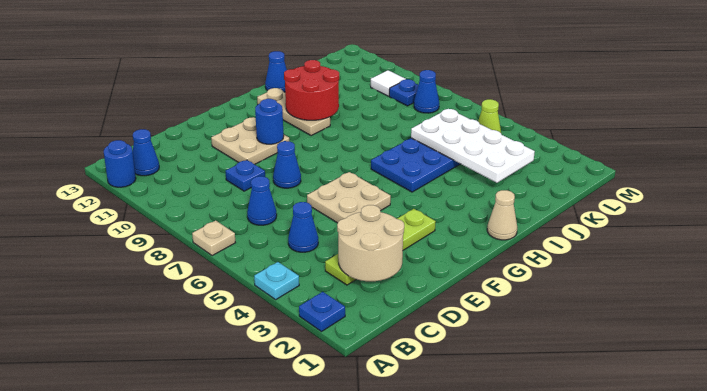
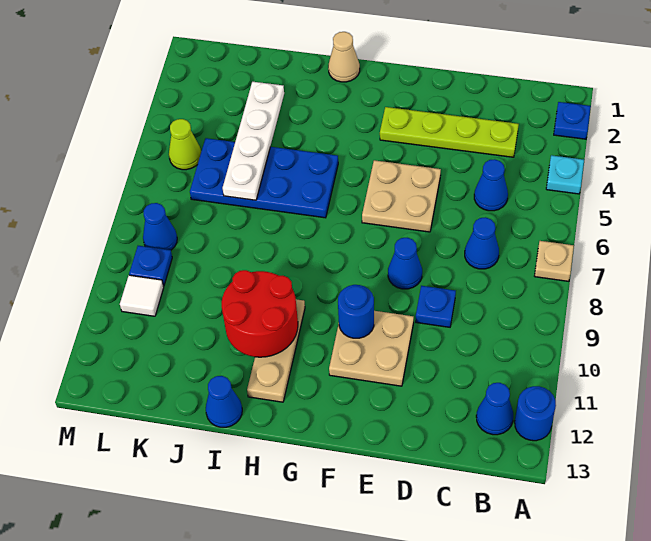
tan round brick C2:D3 level 2 -> none
white plate J3:K6 level 2 -> white plate J3:J6 level 2

